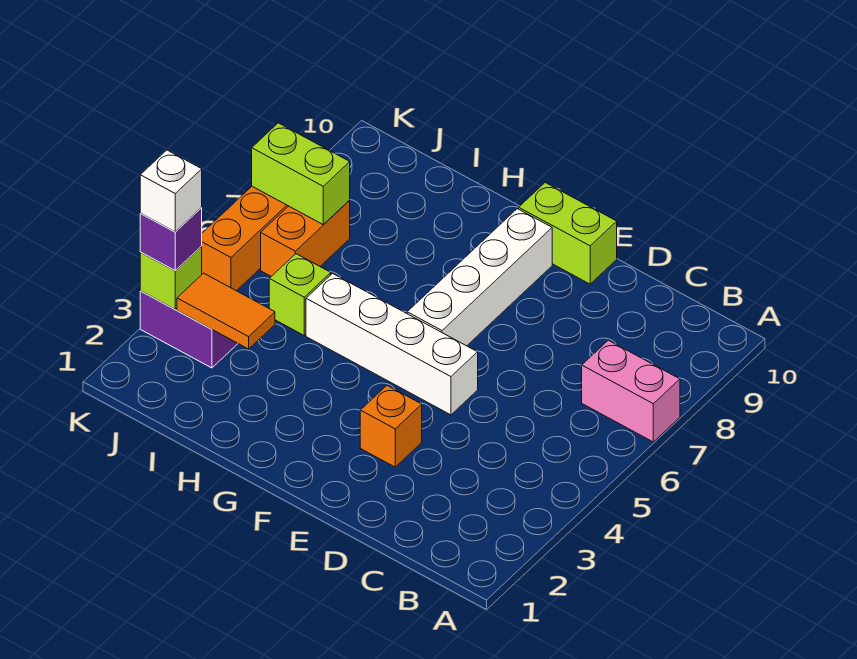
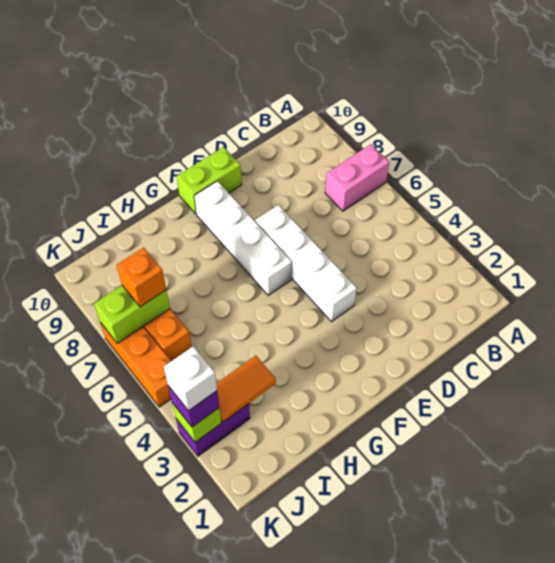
orange brick E3 level 1 -> orange brick J7 level 3
white brick E5:H5 level 1 -> white brick E4:E7 level 1
lime brick I5 level 1 -> none

